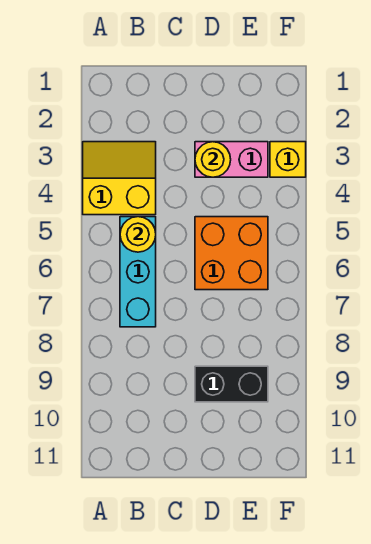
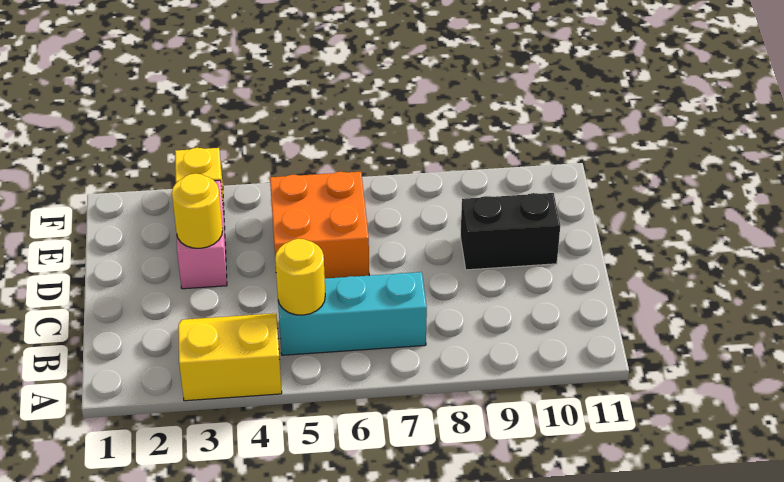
yellow slope A3:B4 level 1 top 4 -> yellow slope A3:B4 level 1 top A
black brick D9:E9 level 1 -> black brick D9:D10 level 1

